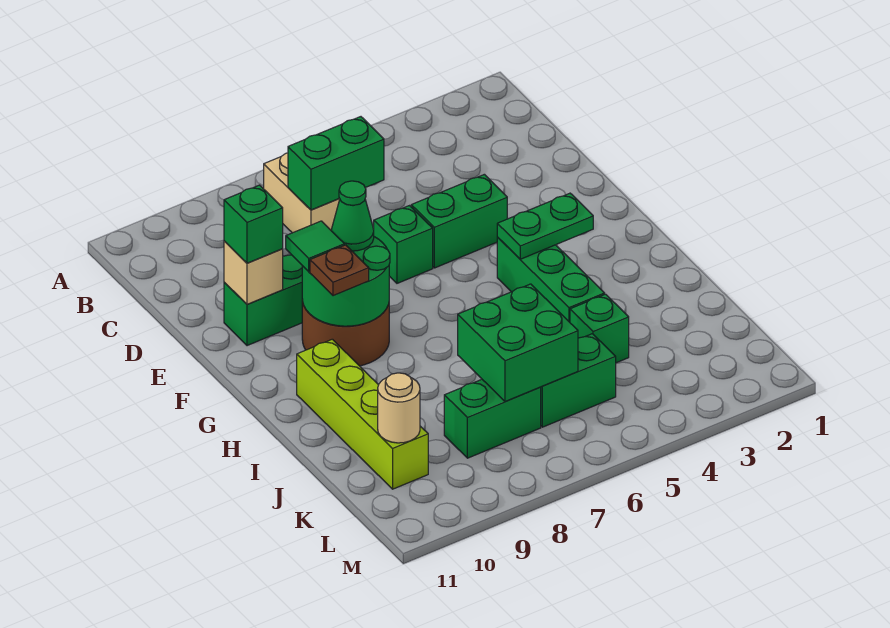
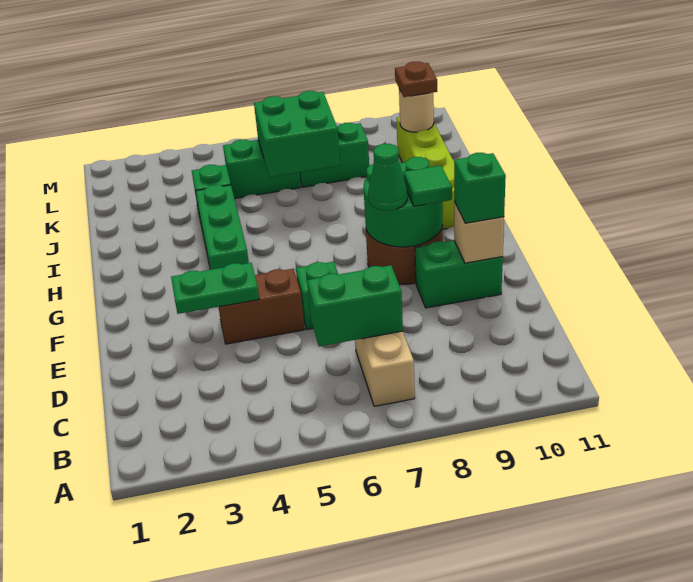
green brick E4:E5 level 1 -> brown brick E4:E5 level 1
green plate G3:G4 level 2 -> green plate E3:E4 level 2
brown plate G9 level 3 -> brown plate K10 level 3

